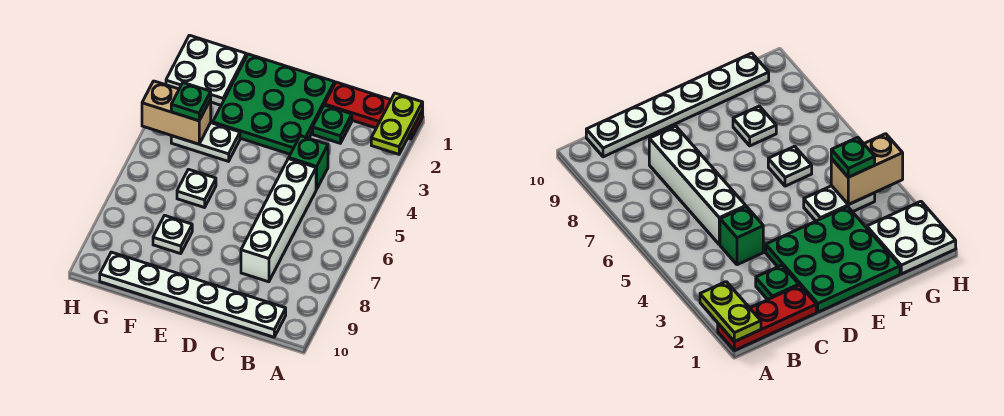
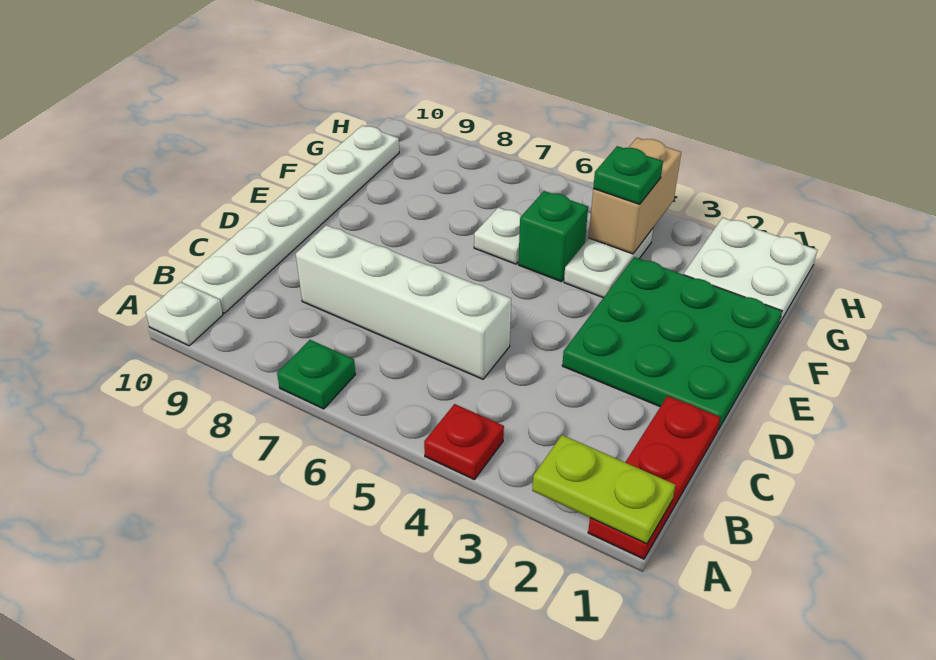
none -> red plate A4 level 1
green plate C2 level 1 -> green plate A7 level 1
green brick C4 level 1 -> green brick F5 level 1
white plate F8 level 1 -> white plate A10 level 1

